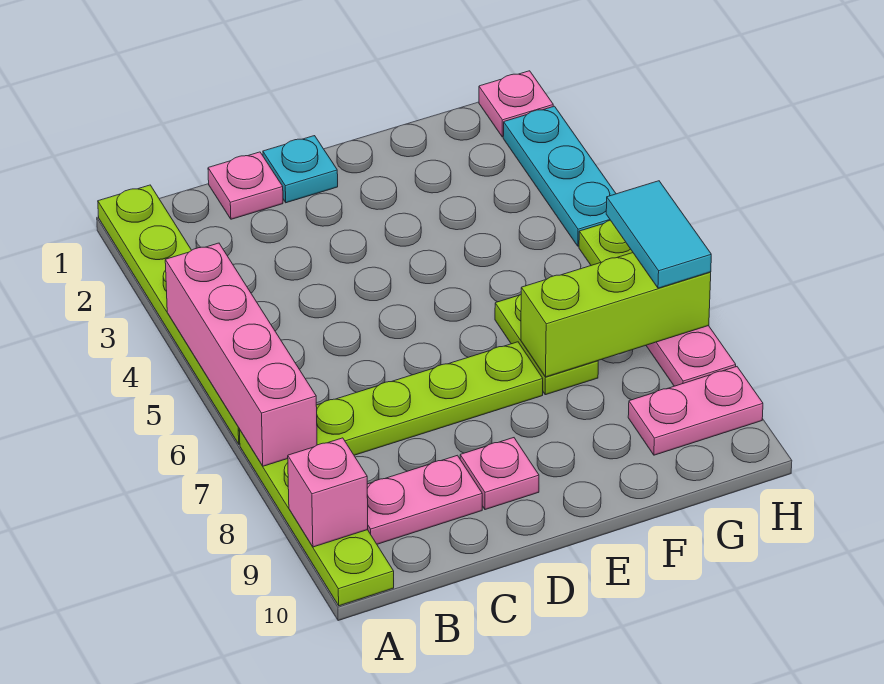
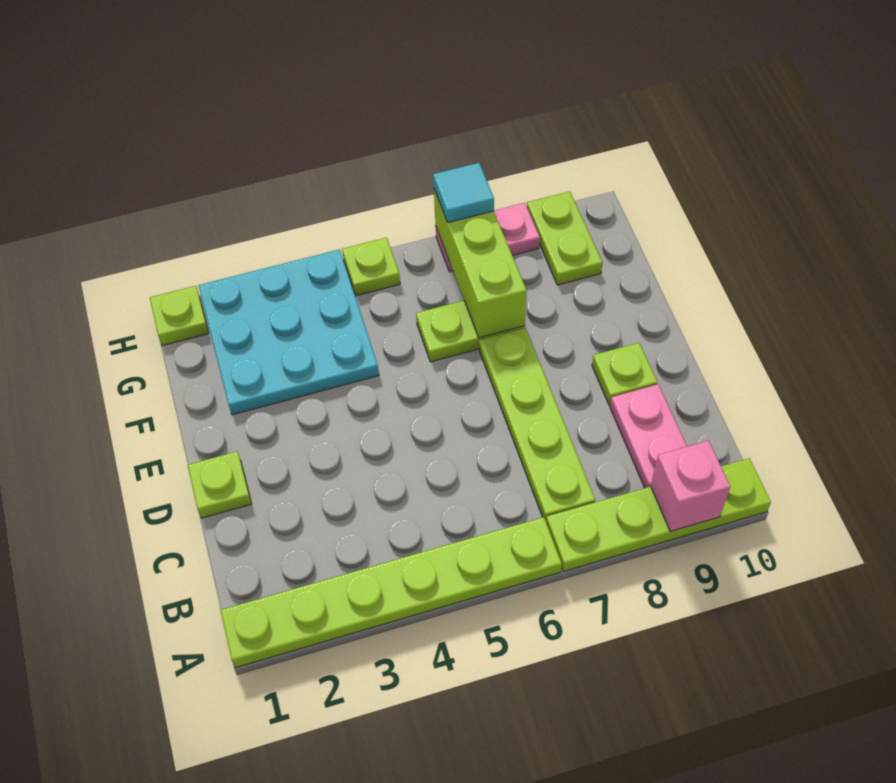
pink brick A4:A7 level 2 -> none
pink plate C1 level 1 -> none
cyan plate D1 level 1 -> lime plate D1 level 1
pink plate D9 level 1 -> lime plate D9 level 1
pink plate G9:H9 level 1 -> lime plate G9:H9 level 1
pink plate H1 level 1 -> lime plate H1 level 1
cyan plate H2:H4 level 1 -> cyan plate F2:H4 level 1
cyan tile H6:H7 level 3 -> cyan tile H7 level 3

